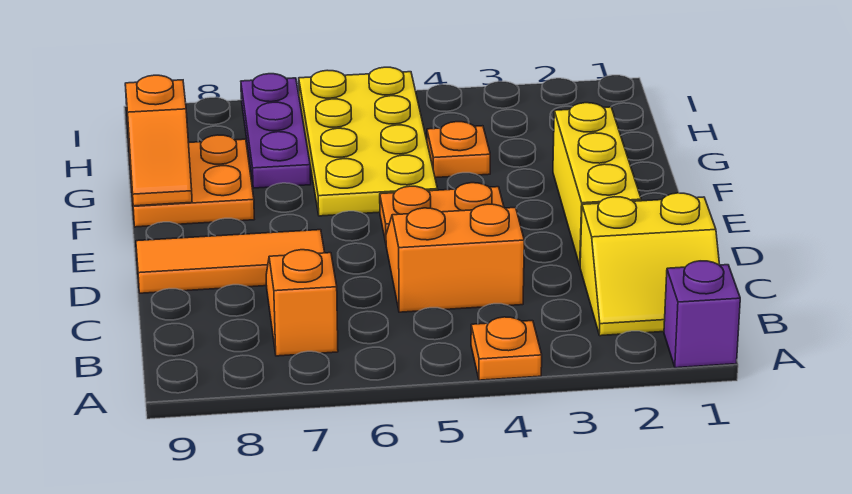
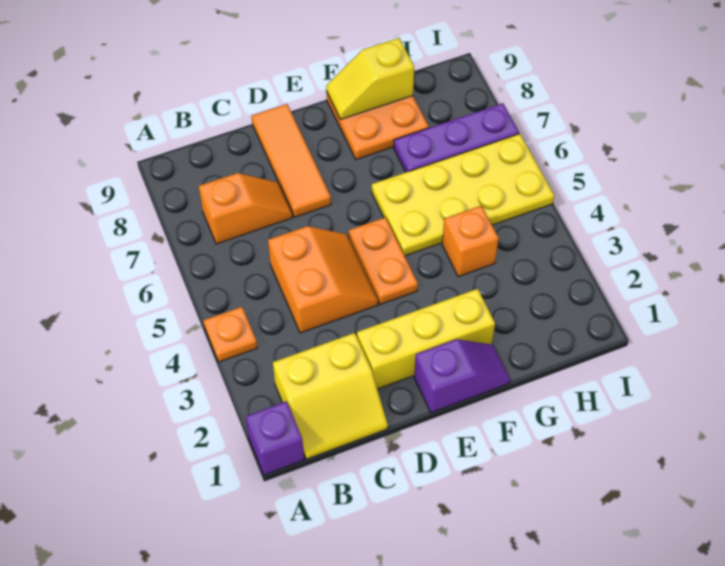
yellow slope B1:C2 level 1 top C -> yellow slope B1:C2 level 1 top 2
none -> purple slope E1:F1 level 1 top E
orange slope F9:G9 level 2 top G -> yellow slope F9:G9 level 2 top G
orange plate G4 level 1 -> orange brick G4 level 1

